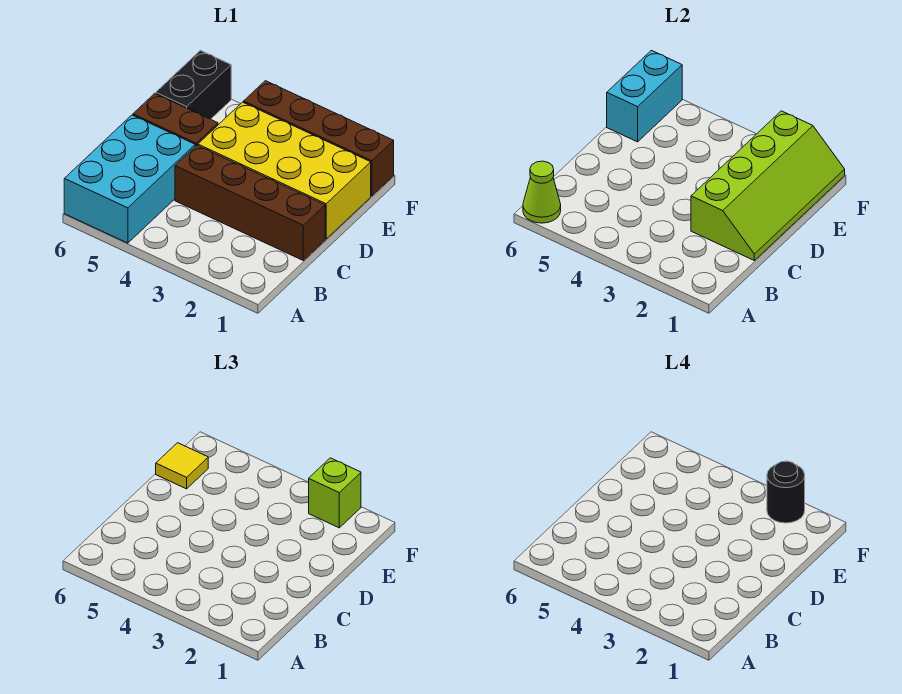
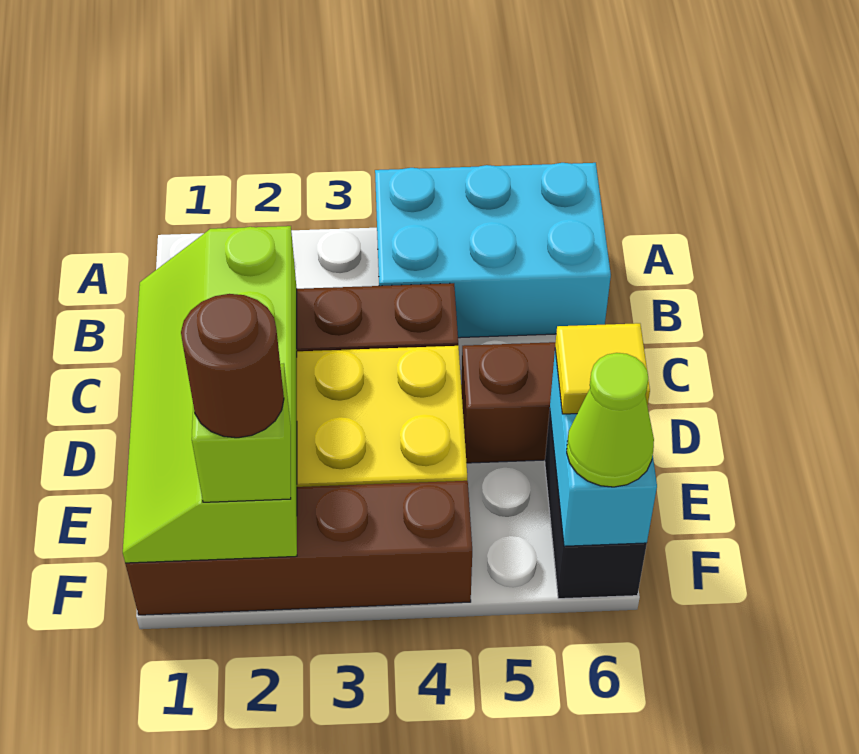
cyan brick A5:C6 level 1 -> cyan brick A4:B6 level 1
lime cone A6 level 2 -> lime cone F6 level 3
black round brick F2 level 4 -> brown round brick F2 level 4

